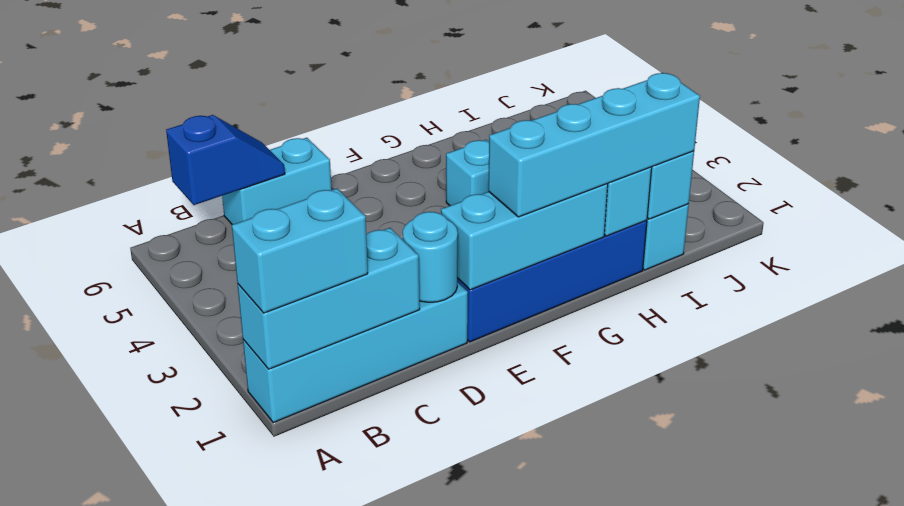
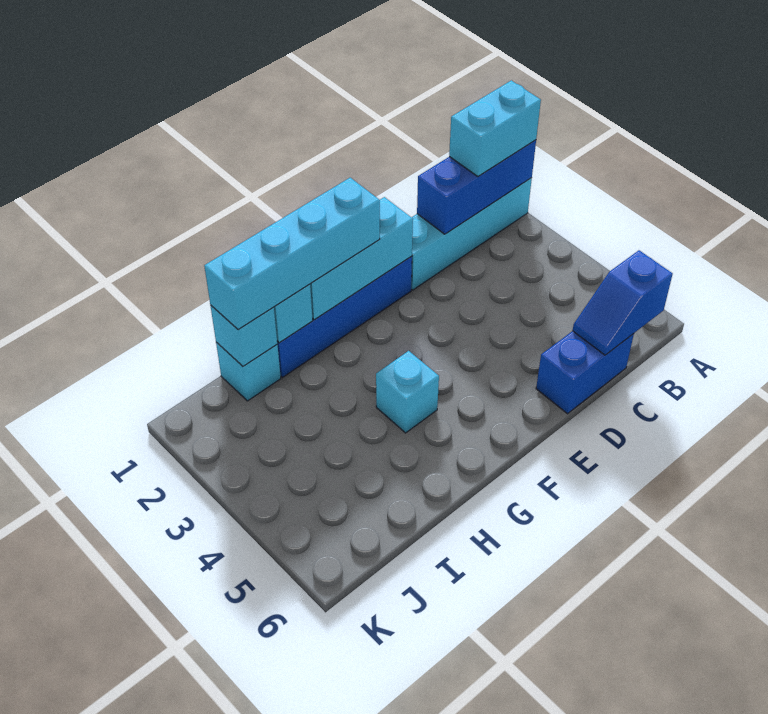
cyan brick A1:C1 level 2 -> blue brick A1:C1 level 2
cyan brick C6:D6 level 1 -> blue brick C6:D6 level 1
cyan round brick D1 level 2 -> none

